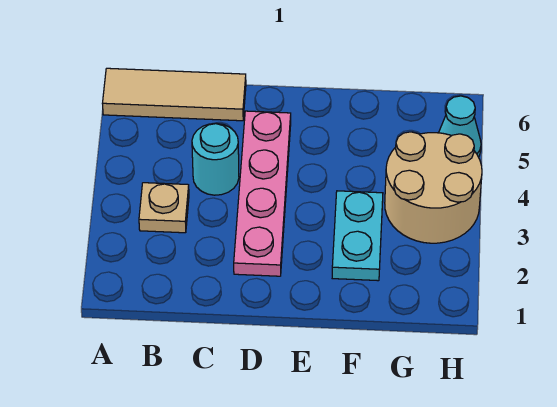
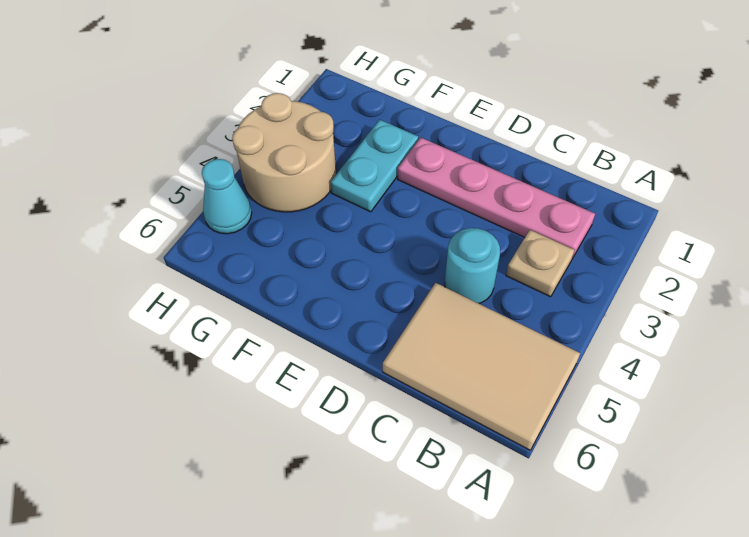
tan tile A6:C6 level 1 -> tan tile A5:C6 level 1
pink plate D2:D5 level 1 -> pink plate B2:E2 level 1

